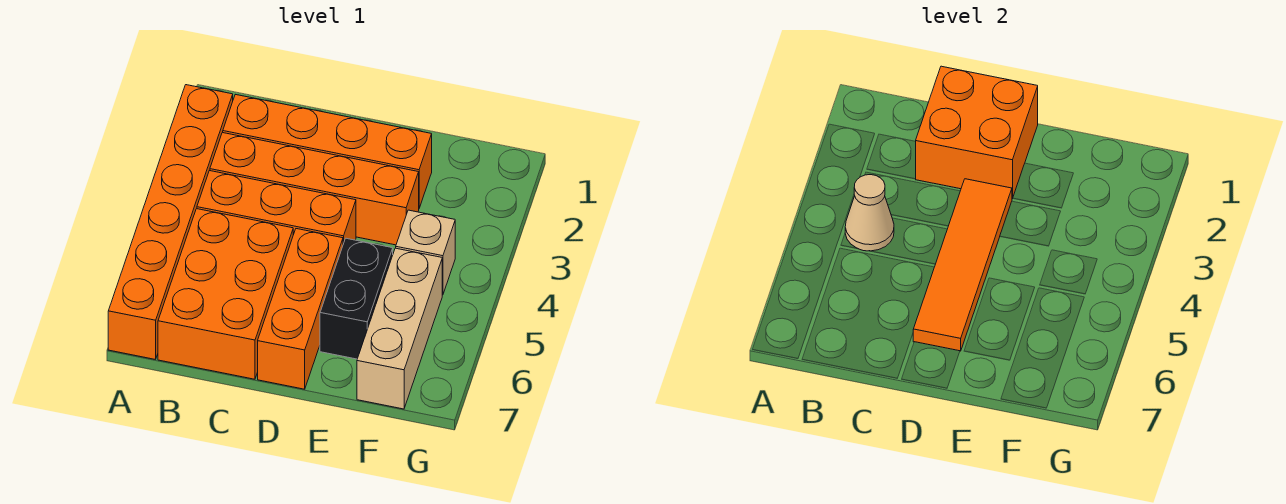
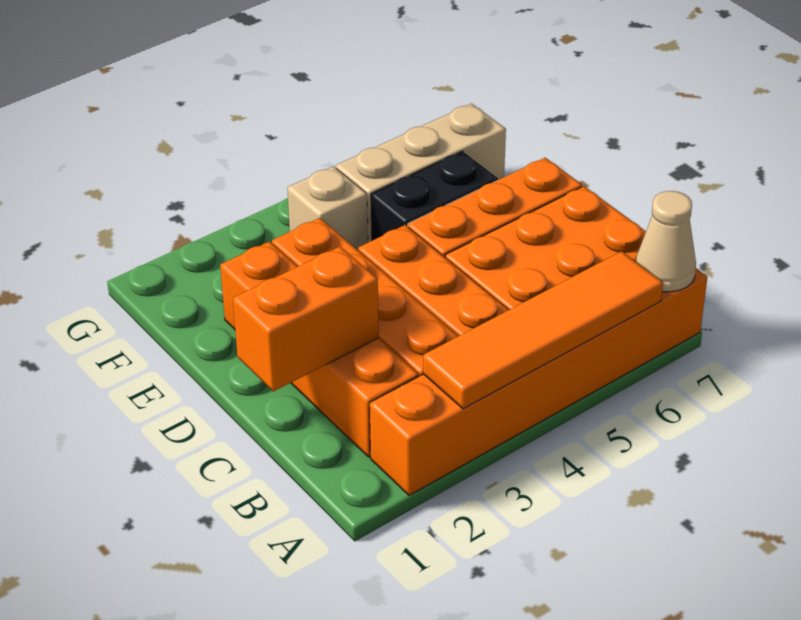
tan cone B4 level 2 -> tan cone A7 level 2
orange brick C1:D2 level 2 -> orange brick C1:C2 level 2
orange tile D3:D6 level 2 -> orange tile A3:A6 level 2

